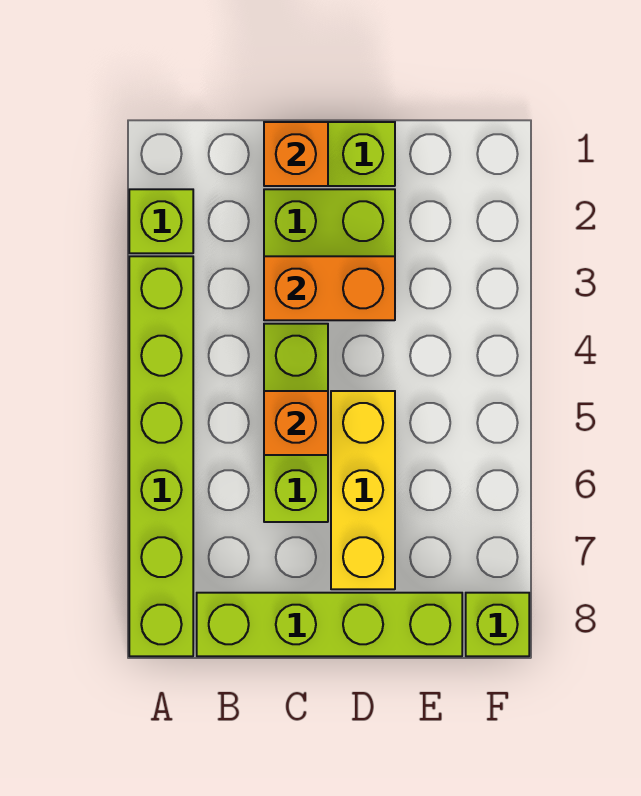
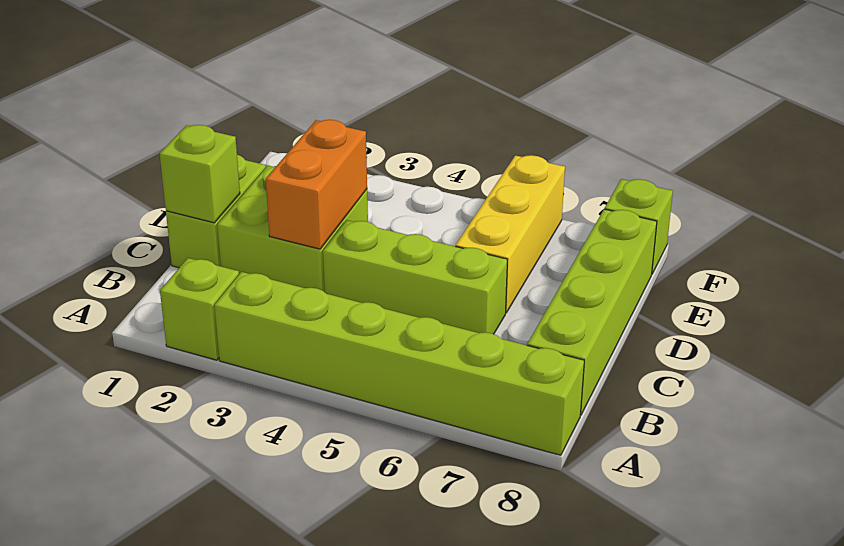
orange brick C1 level 2 -> lime brick C1 level 2
orange brick C5 level 2 -> none
yellow brick D5:D7 level 1 -> yellow brick D6:F6 level 1

